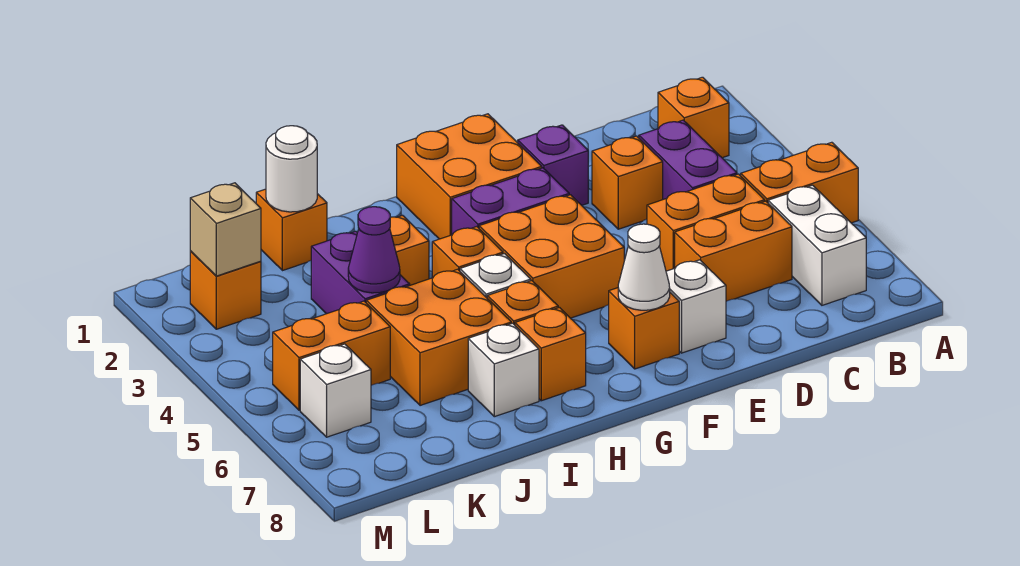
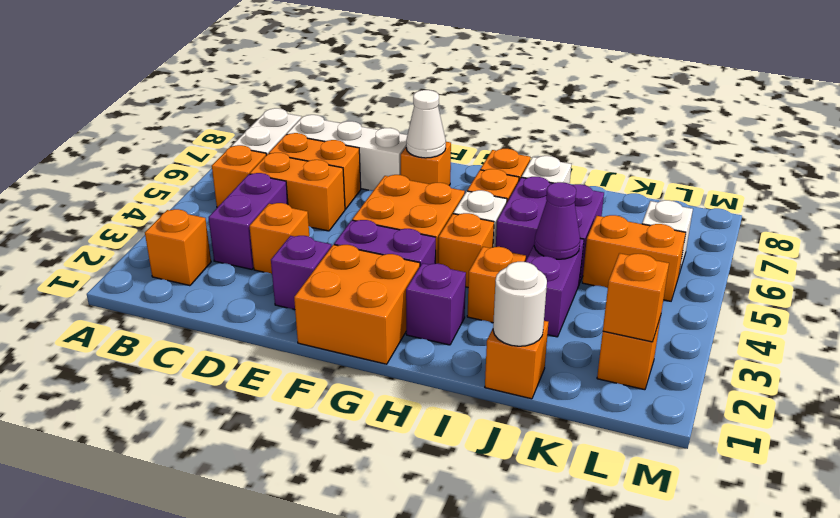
orange brick A5:B5 level 1 -> orange brick B5 level 1
white brick E7 level 1 -> white brick C7:E7 level 1
none -> purple brick H2 level 1
orange brick I5:J6 level 1 -> purple brick I5:J6 level 1
tan brick L2 level 2 -> orange brick L2 level 2

